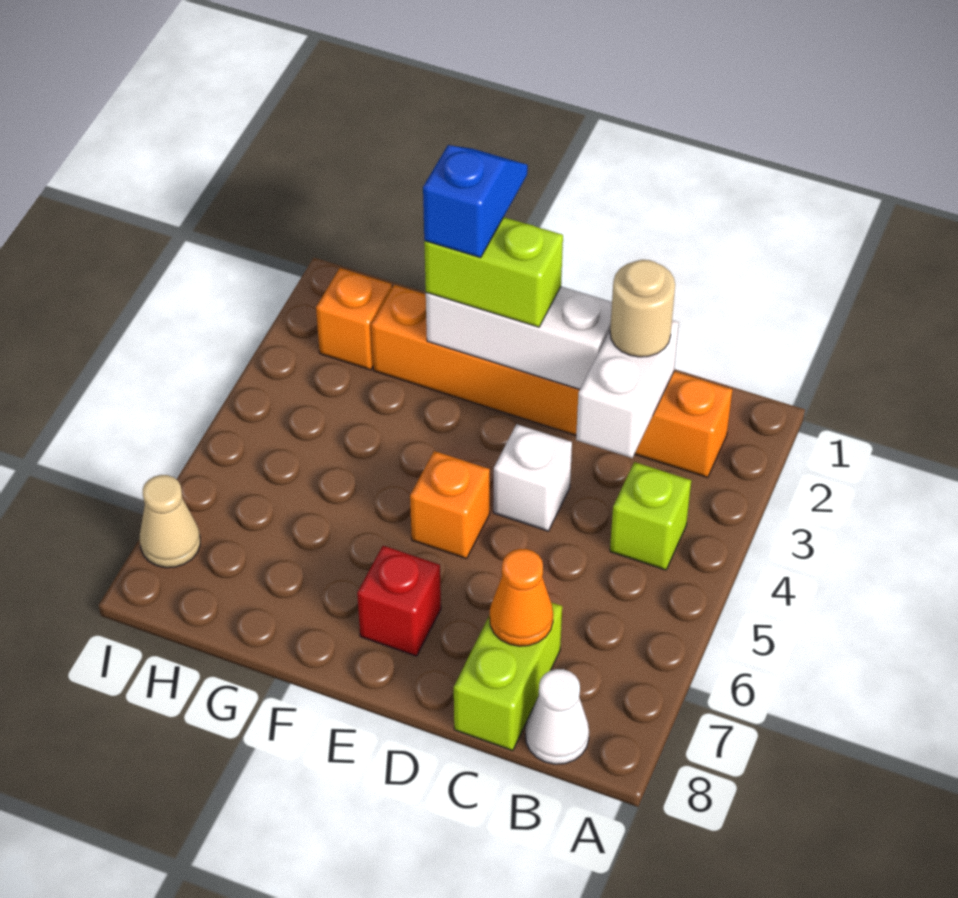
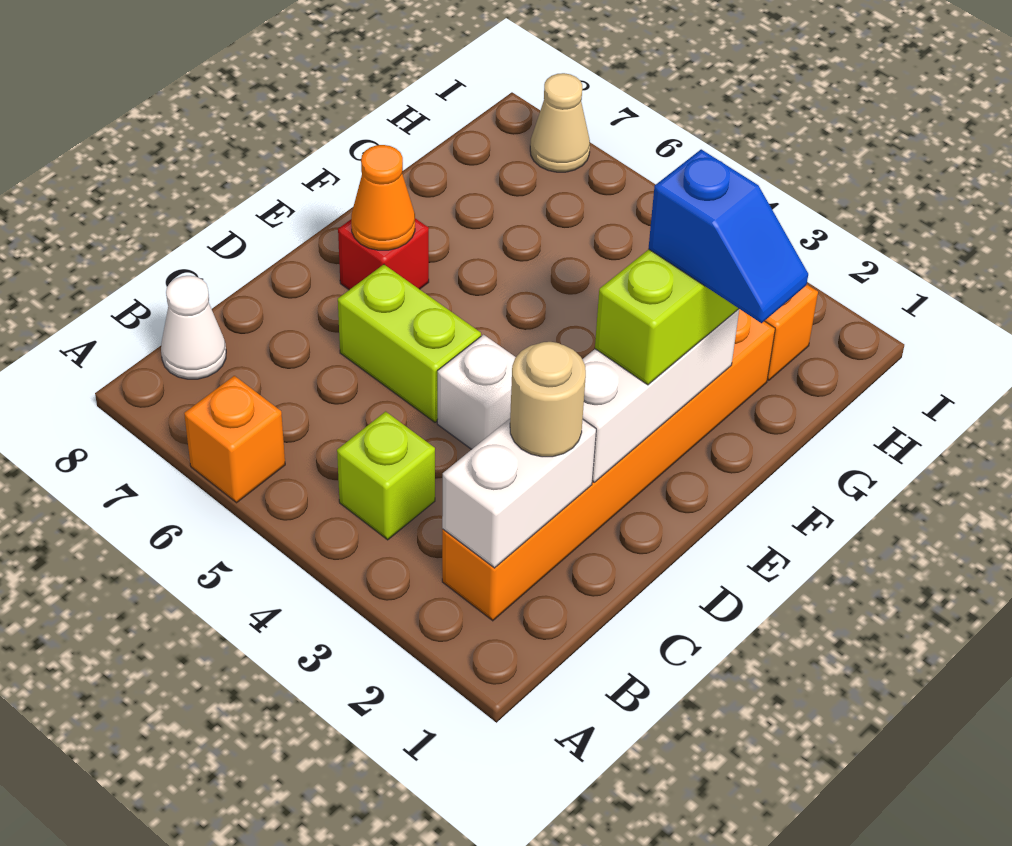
white brick C2:C3 level 2 -> white brick B2:C2 level 2
lime brick C7:C8 level 1 -> lime brick D5:D6 level 1
orange cone C7 level 2 -> orange cone E7 level 2
orange brick E5 level 1 -> orange brick A6 level 1

